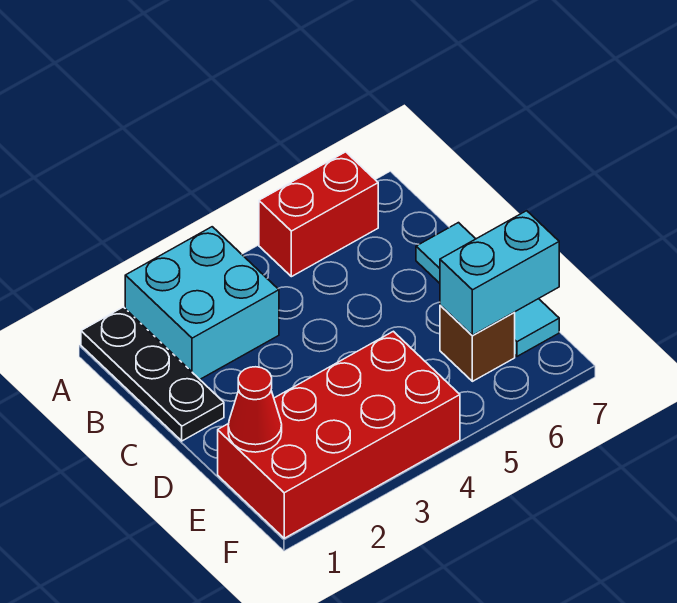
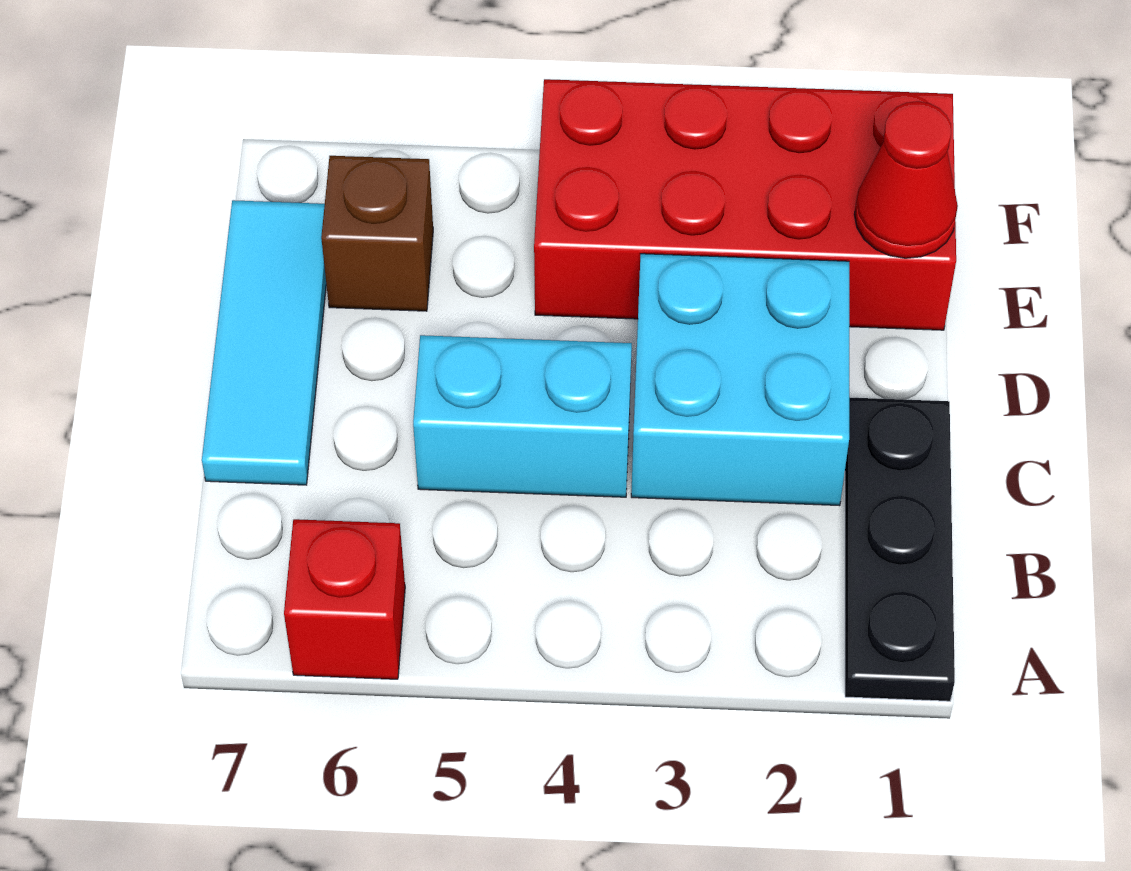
cyan brick A2:B3 level 1 -> cyan brick C2:D3 level 1
red brick A5:A6 level 1 -> red brick A6 level 1
cyan brick E6:E7 level 2 -> cyan brick C4:C5 level 1

